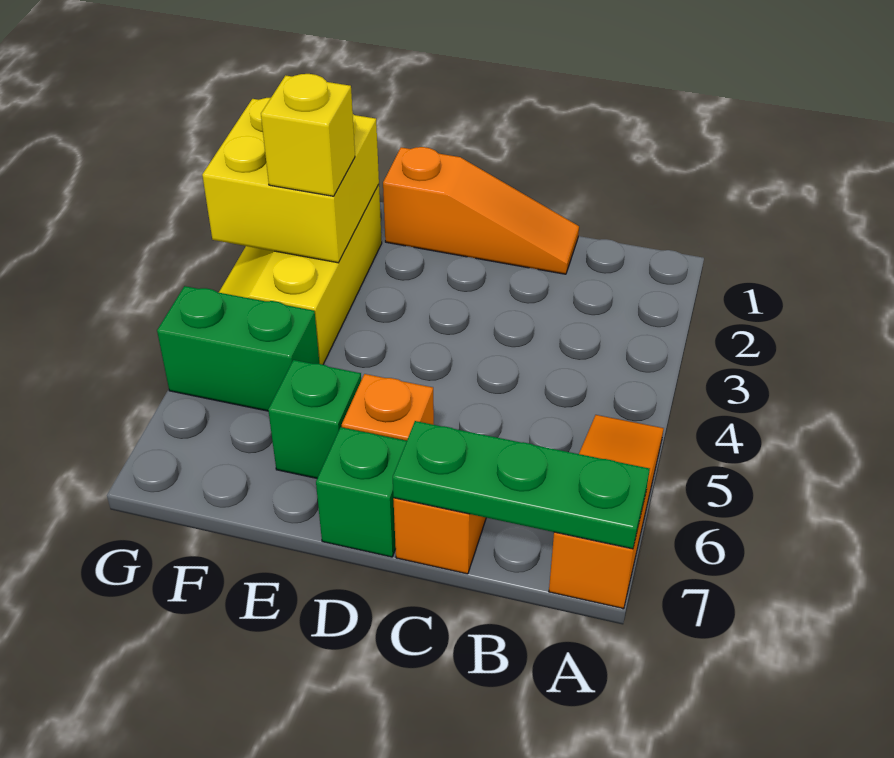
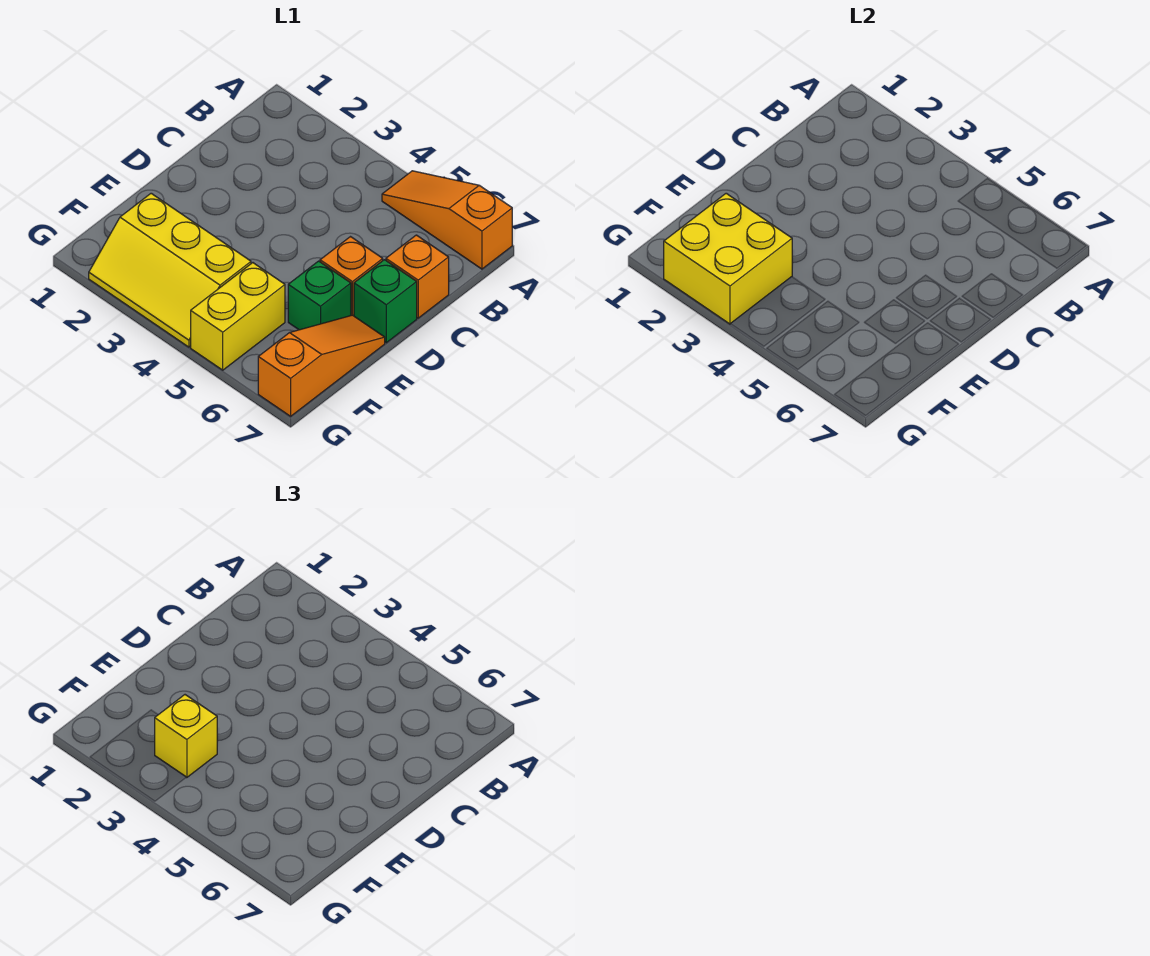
green plate A7:C7 level 2 -> none
orange slope C1:E1 level 1 top E -> orange slope E7:G7 level 1 top G
green brick F5:G5 level 1 -> yellow brick F5:G5 level 1

